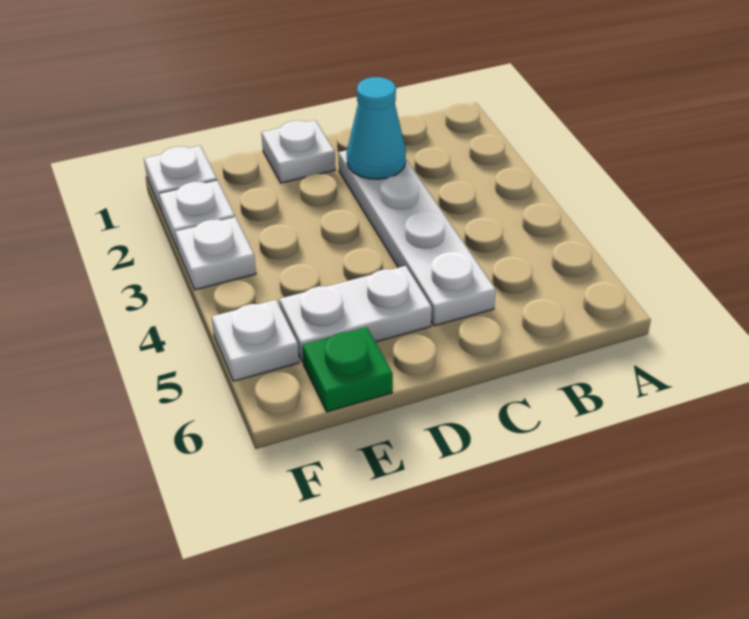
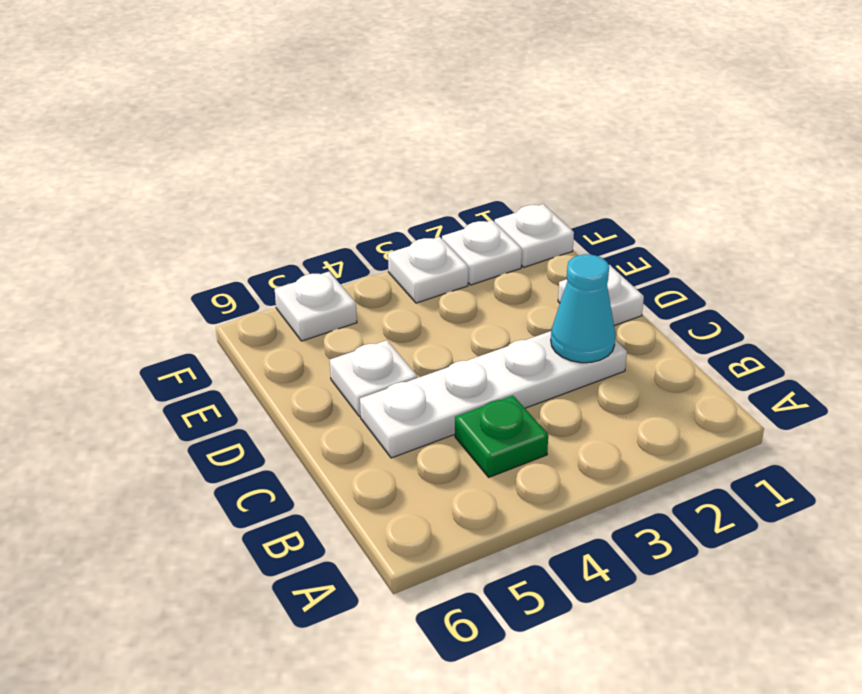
white plate D5:E5 level 1 -> white plate D5 level 1
green plate E6 level 1 -> green plate B4 level 1

